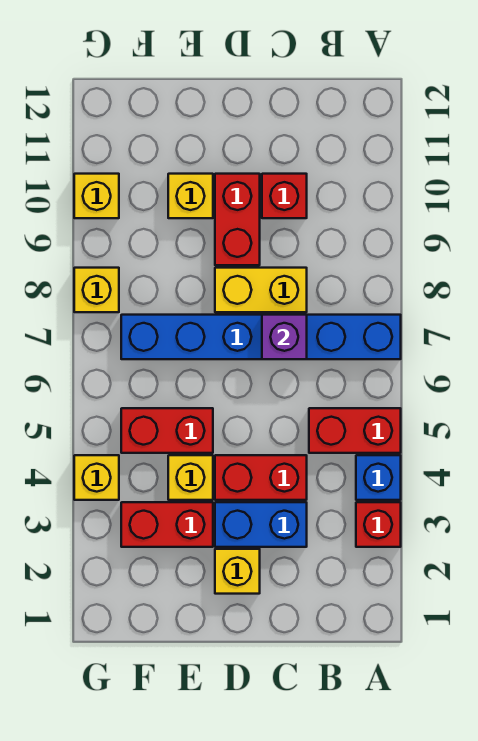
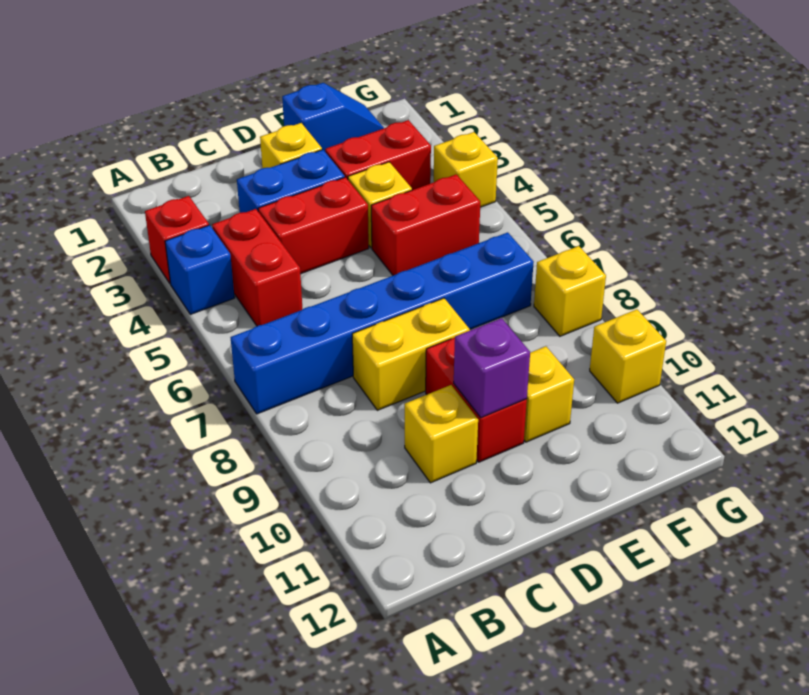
red brick A5:B5 level 1 -> red brick B4:B5 level 1
purple brick C7 level 2 -> purple brick D10 level 2
red brick C10 level 1 -> yellow brick C10 level 1
none -> blue slope E1:F1 level 1 top E

